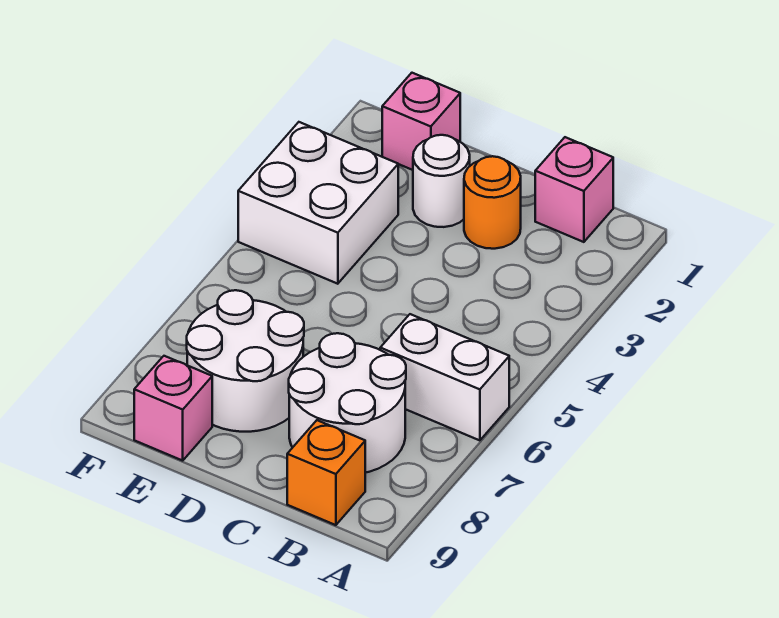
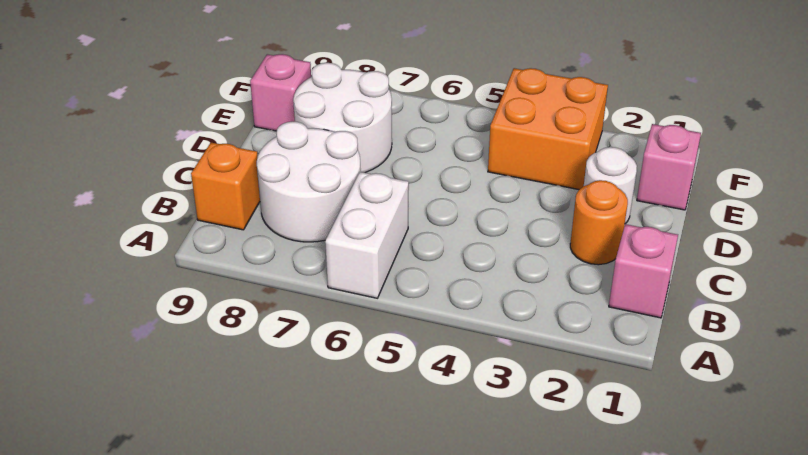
white brick E3:F4 level 1 -> orange brick E3:F4 level 1

